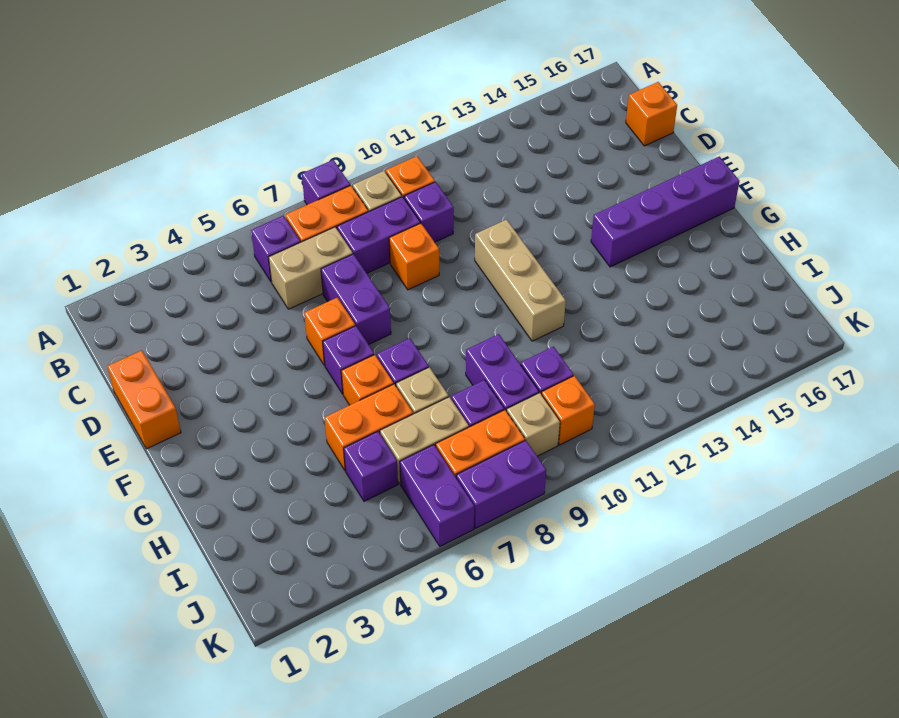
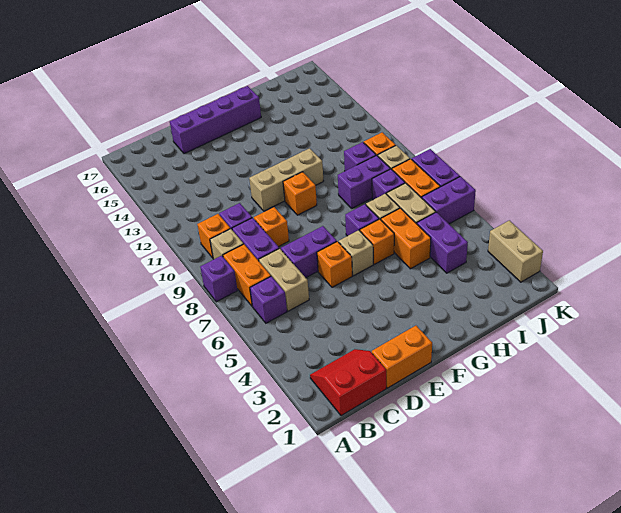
none -> red slope B1:C2 level 1 top 1
orange brick C17 level 1 -> orange brick F10 level 1
purple brick F6 level 1 -> tan brick F6 level 1
purple brick F14:F17 level 1 -> purple brick D16:G16 level 1
purple brick I5 level 1 -> purple brick I4:I5 level 1
none -> tan brick K2:K3 level 1

